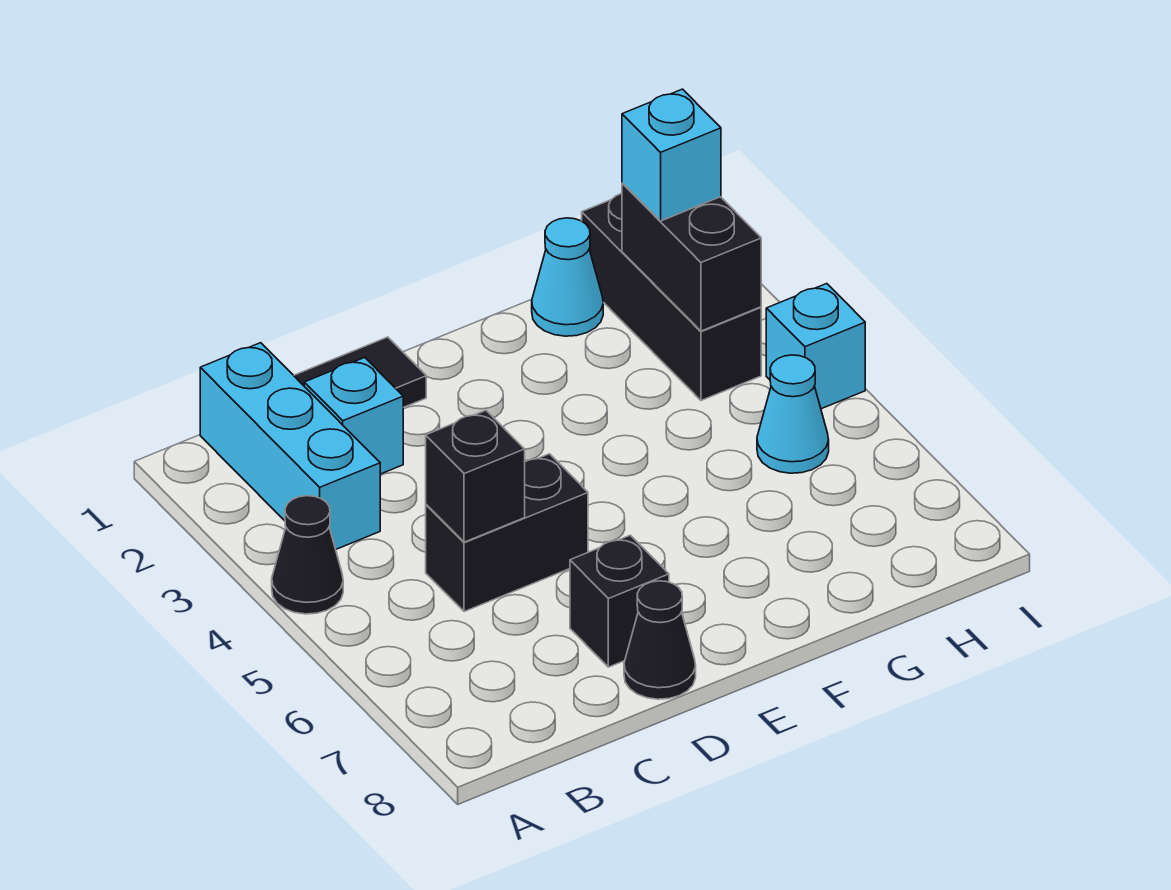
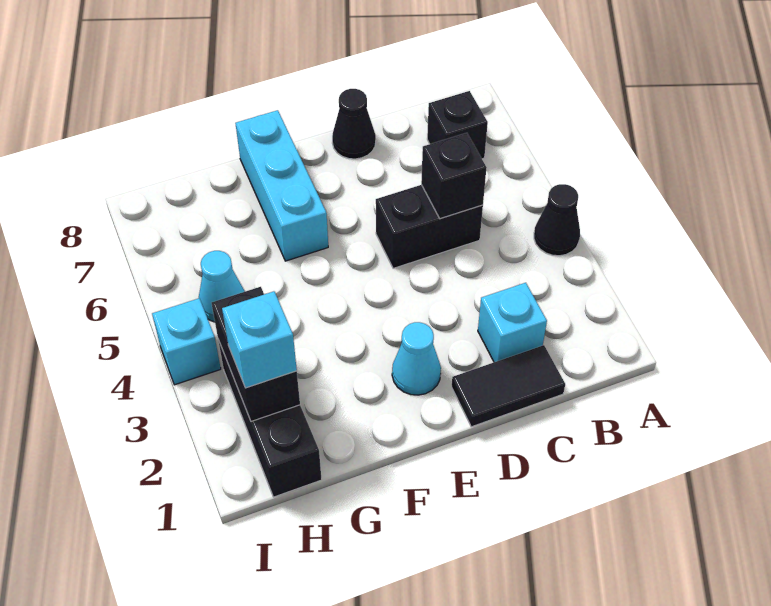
cyan brick B1:B3 level 1 -> cyan brick F6:F8 level 1
black brick D7 level 1 -> black brick B7 level 1
cyan cone G1 level 1 -> cyan cone E2 level 1

